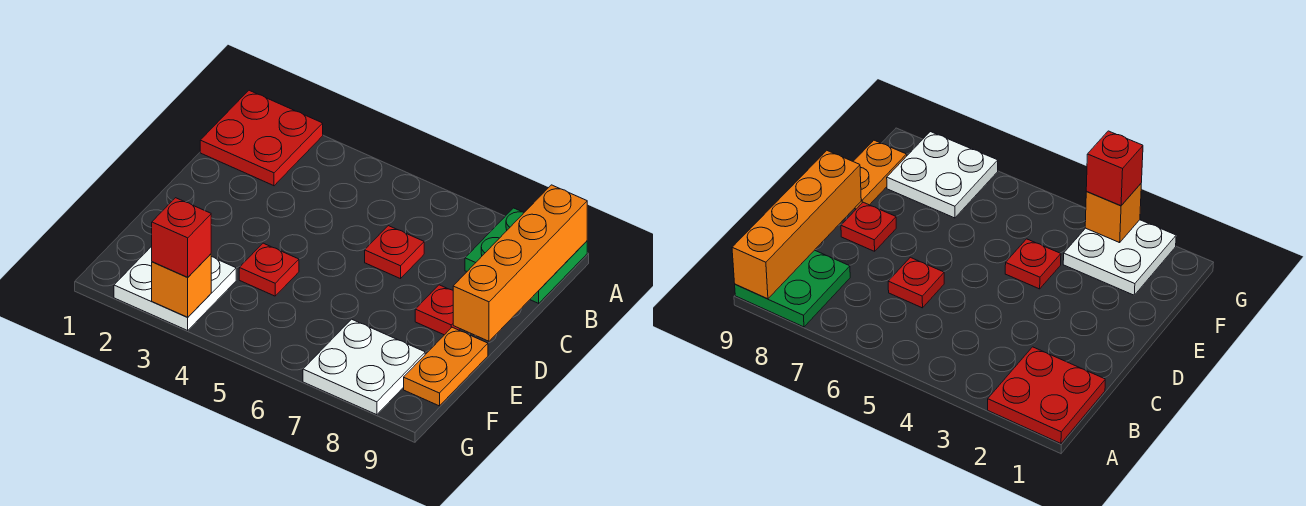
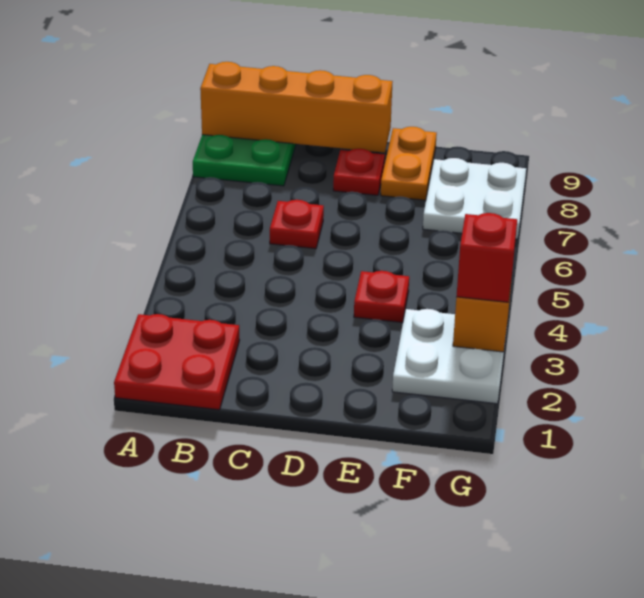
orange plate E9:F9 level 1 -> orange plate E8:E9 level 1

